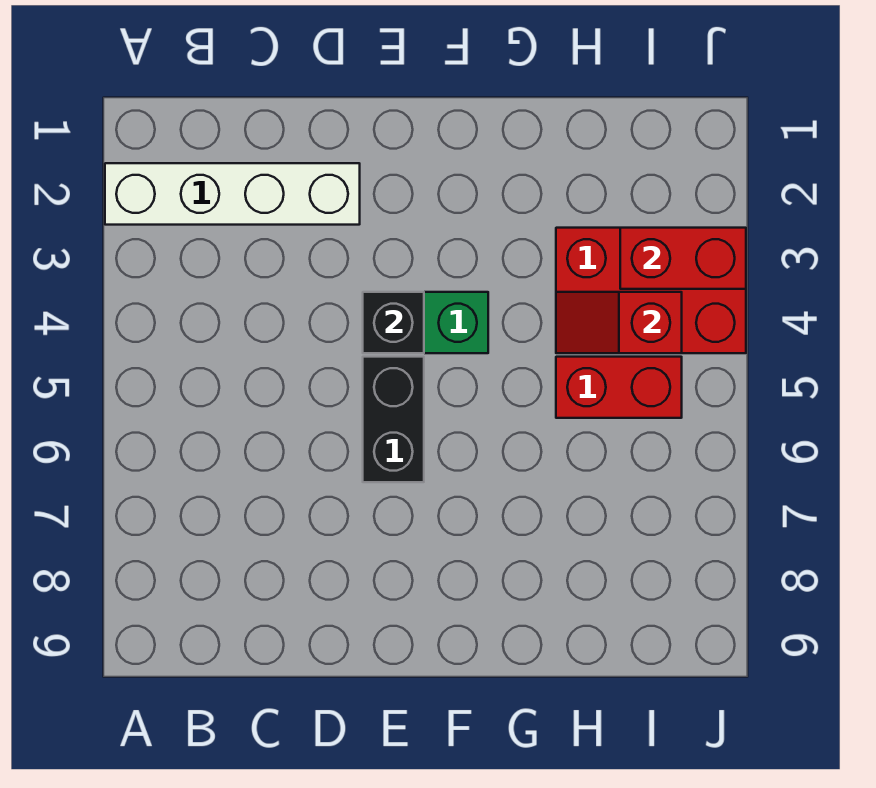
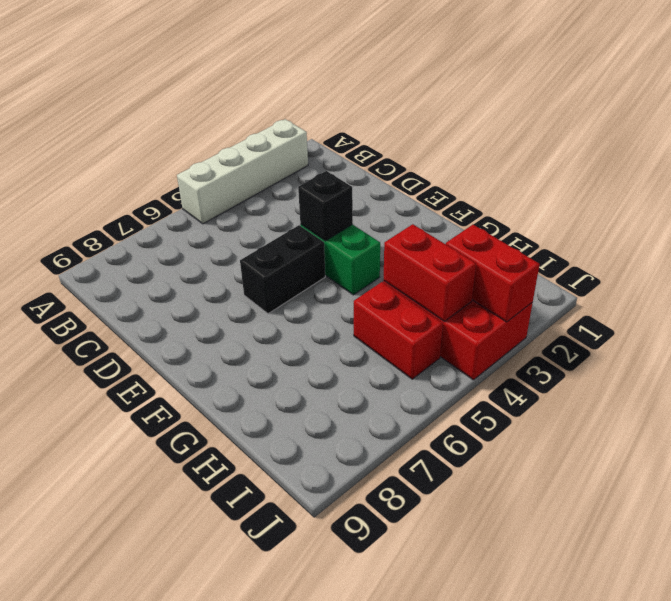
white brick A2:D2 level 1 -> white brick A2:A5 level 1
red slope H4:I4 level 2 top I -> red brick H4:I4 level 2

